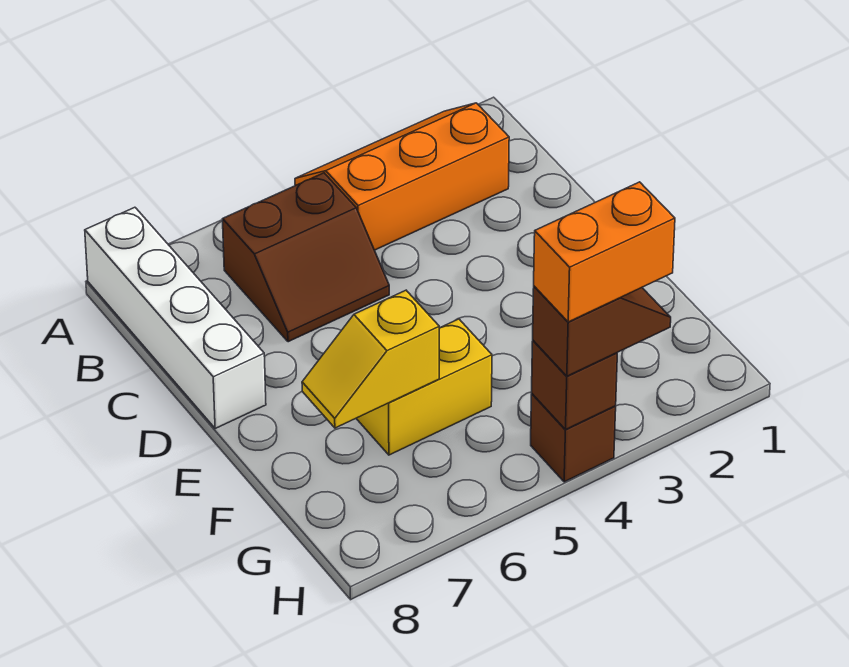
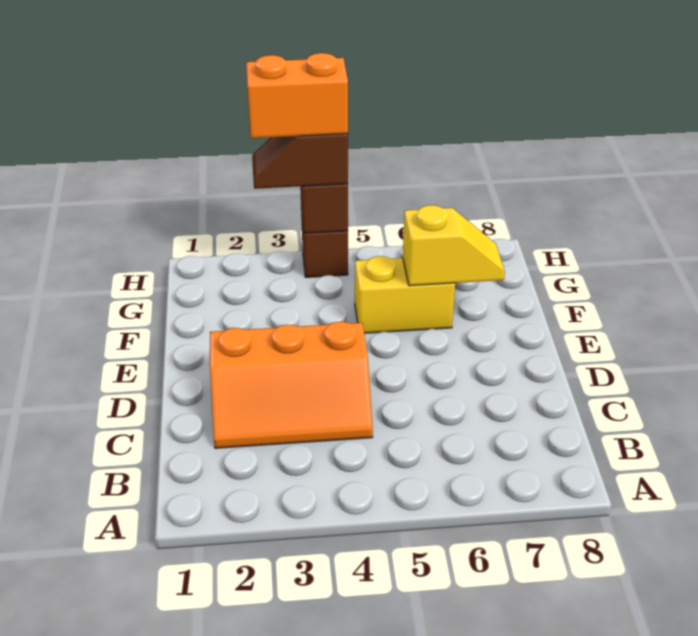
orange slope A2:B4 level 1 top B -> orange slope C2:D4 level 1 top D
white brick A8:D8 level 1 -> none
brown slope B5:C6 level 1 top B -> none

